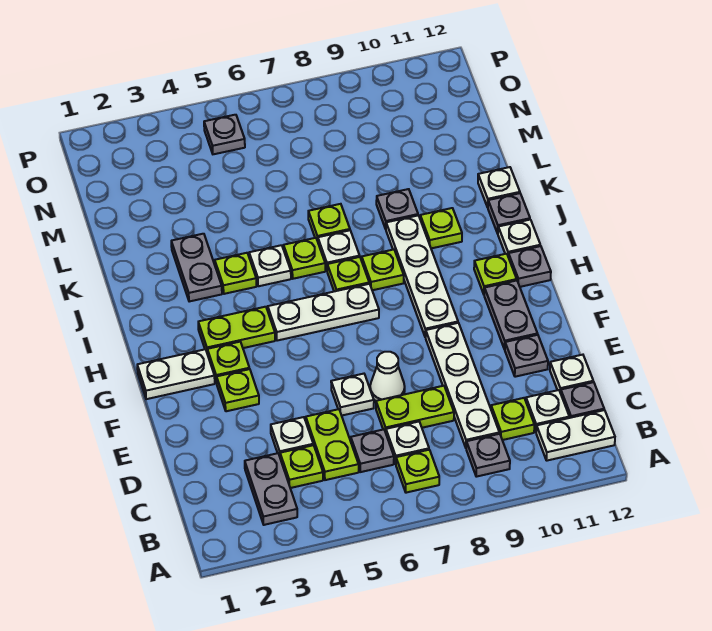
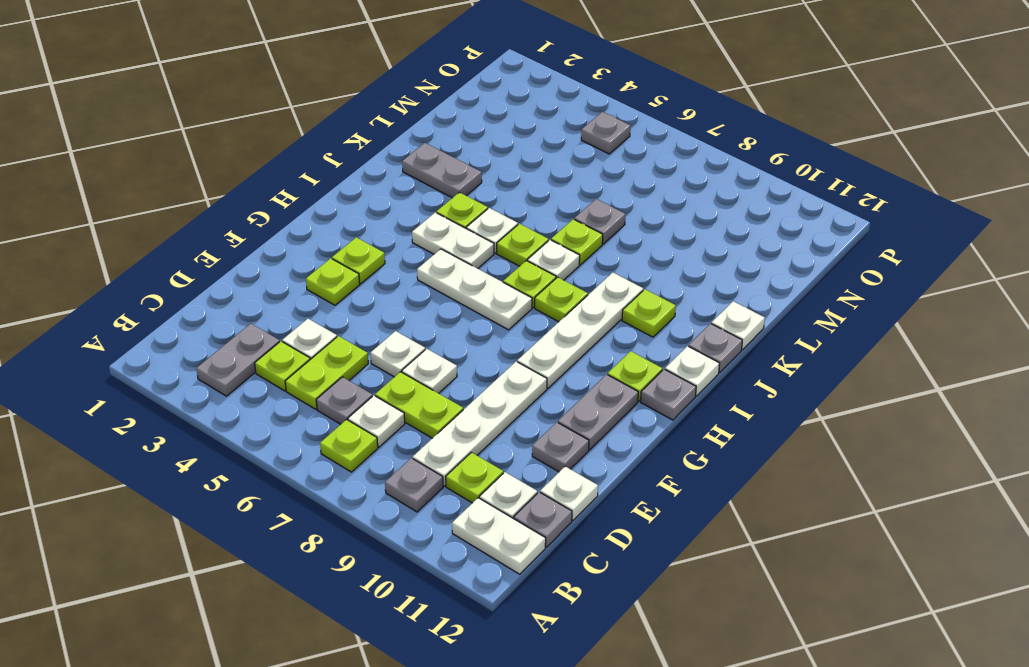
white cone E7 level 1 -> white plate E7 level 1
white plate G1:G2 level 1 -> white plate I4:I5 level 1
lime plate H3:H4 level 1 -> none
grey plate J3:K3 level 1 -> grey plate K2:K3 level 1
grey plate K9 level 1 -> grey plate L7 level 1

